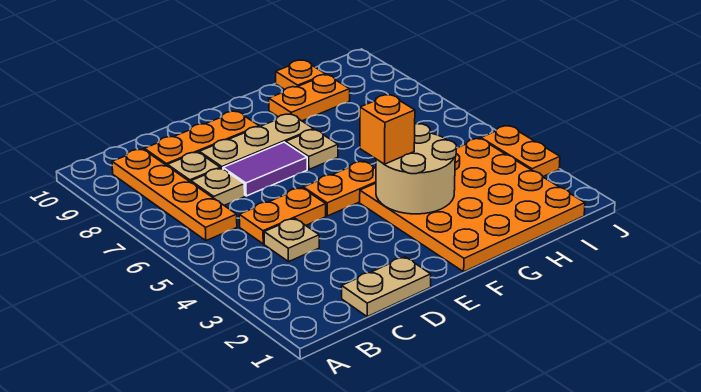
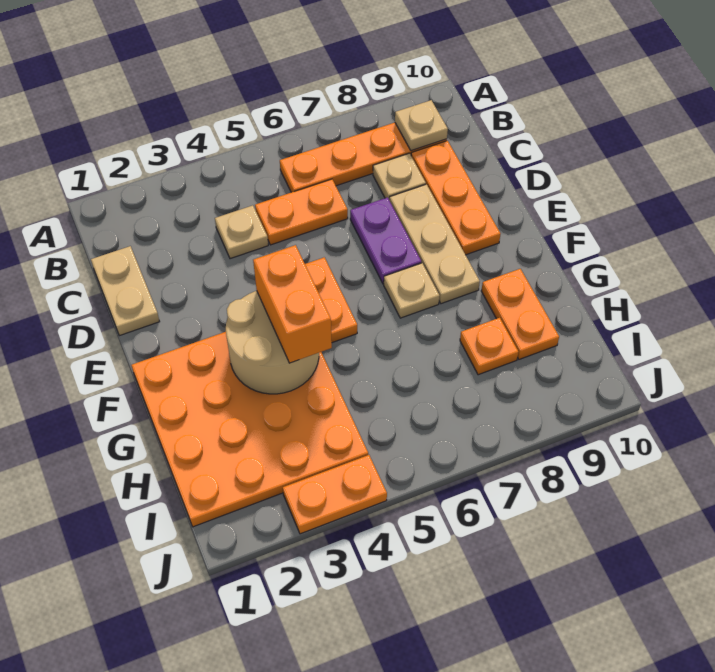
orange plate C5:D5 level 1 -> orange plate C5:C6 level 1
tan plate C7 level 1 -> tan plate B9 level 2
purple tile D7:E7 level 1 -> purple plate D7:E7 level 1
orange brick F4 level 3 -> orange brick F4:G4 level 3
orange plate H10 level 1 -> orange plate H8 level 1

